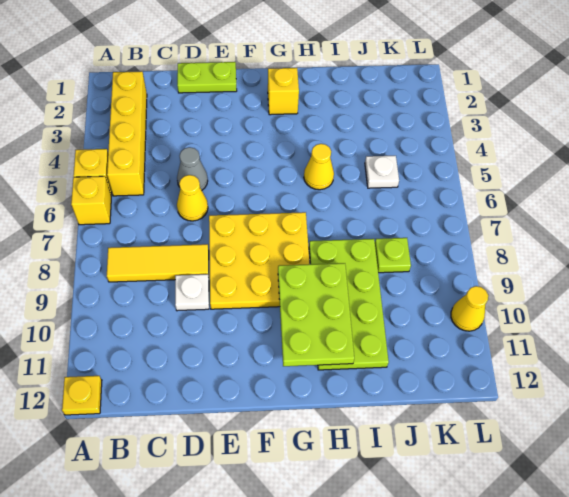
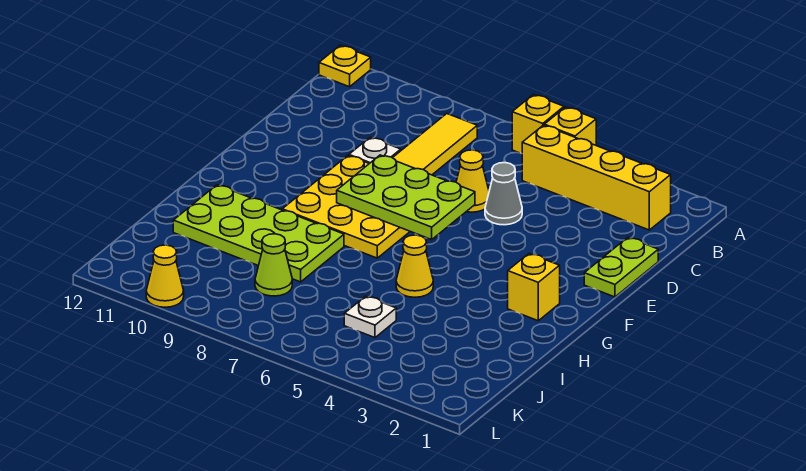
lime plate G9:H11 level 2 -> lime plate E6:F8 level 2
lime plate J8 level 1 -> lime cone J8 level 1

